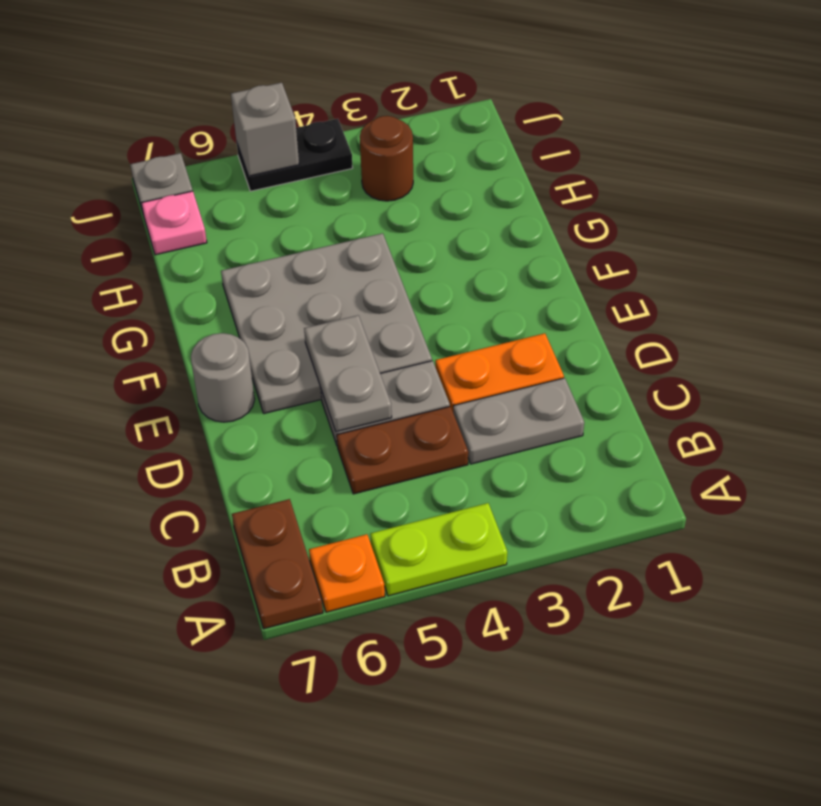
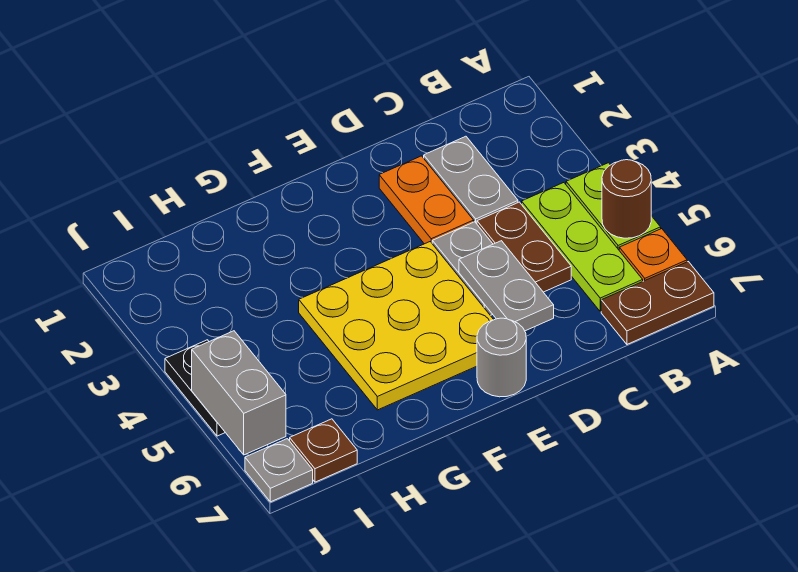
none -> lime plate B4:B6 level 1
grey plate D5:E5 level 2 -> grey plate D5:D6 level 2
grey plate E4:G6 level 1 -> yellow plate E4:G6 level 1
brown round brick I3 level 1 -> brown round brick A5 level 2
pink plate I7 level 1 -> brown plate I7 level 1
grey brick J5 level 2 -> grey brick J5:J6 level 2

